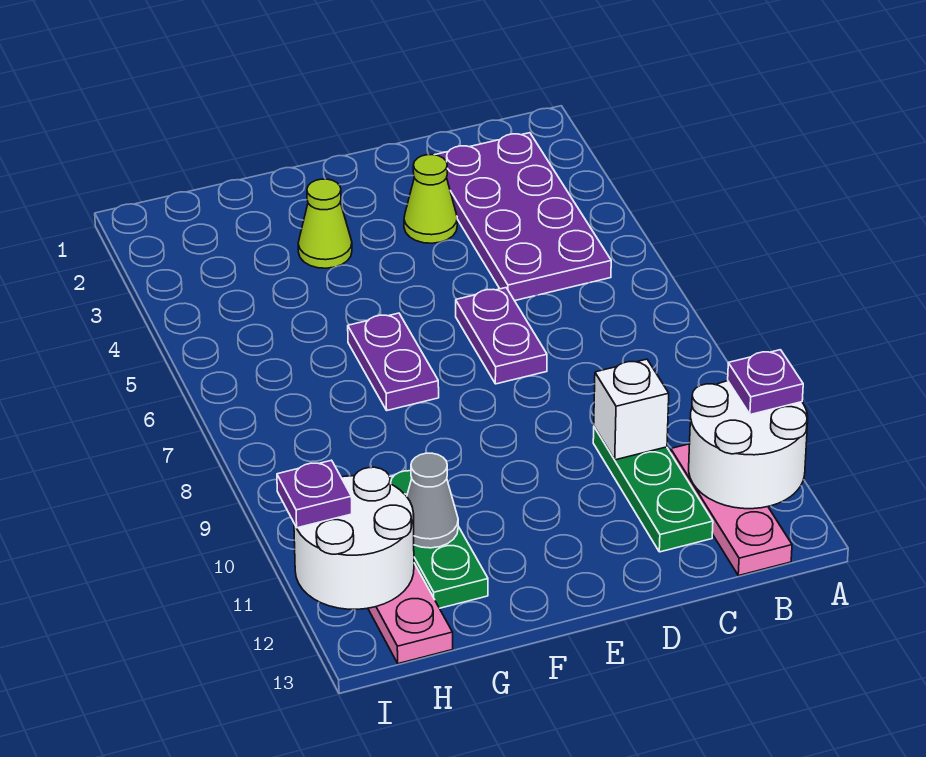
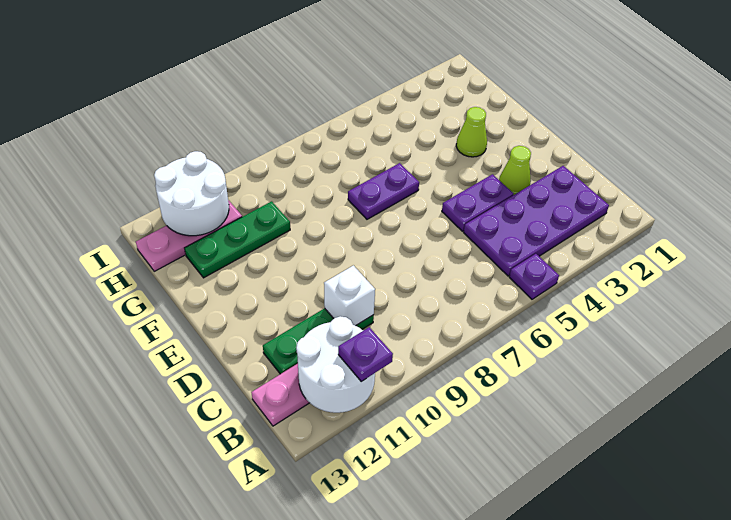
purple plate D6:D7 level 1 -> purple plate D4:D5 level 1
grey cone G11 level 2 -> none
purple plate I11 level 3 -> purple plate A5 level 1

